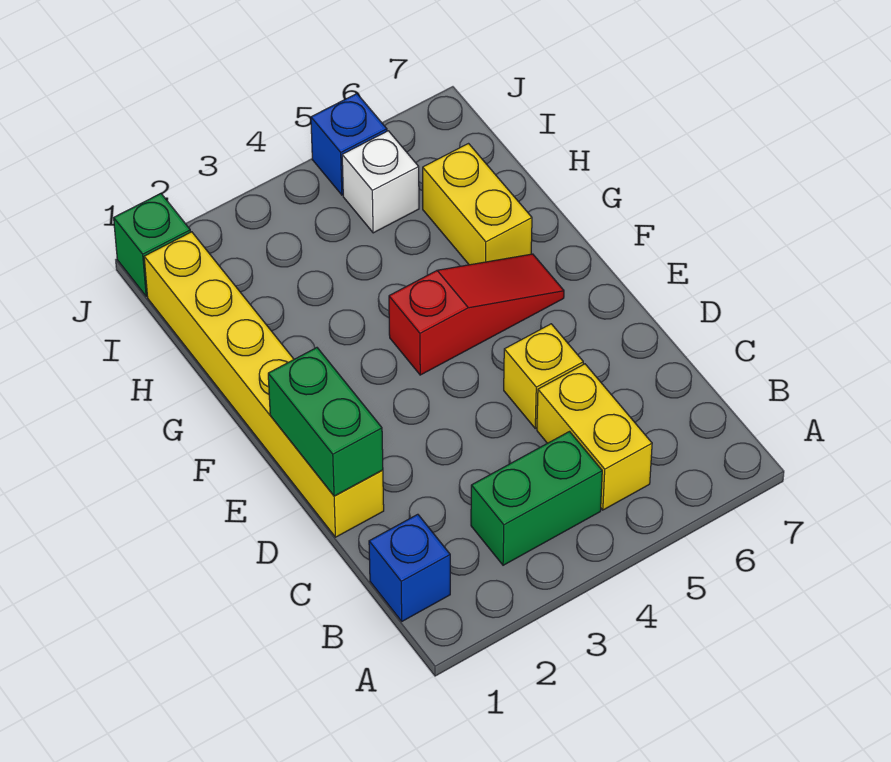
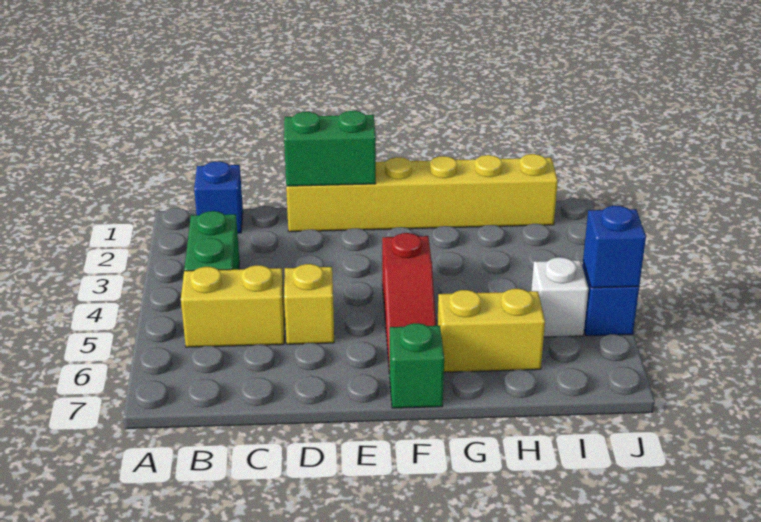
green brick J1 level 1 -> green brick F7 level 1
none -> blue brick J5 level 2

